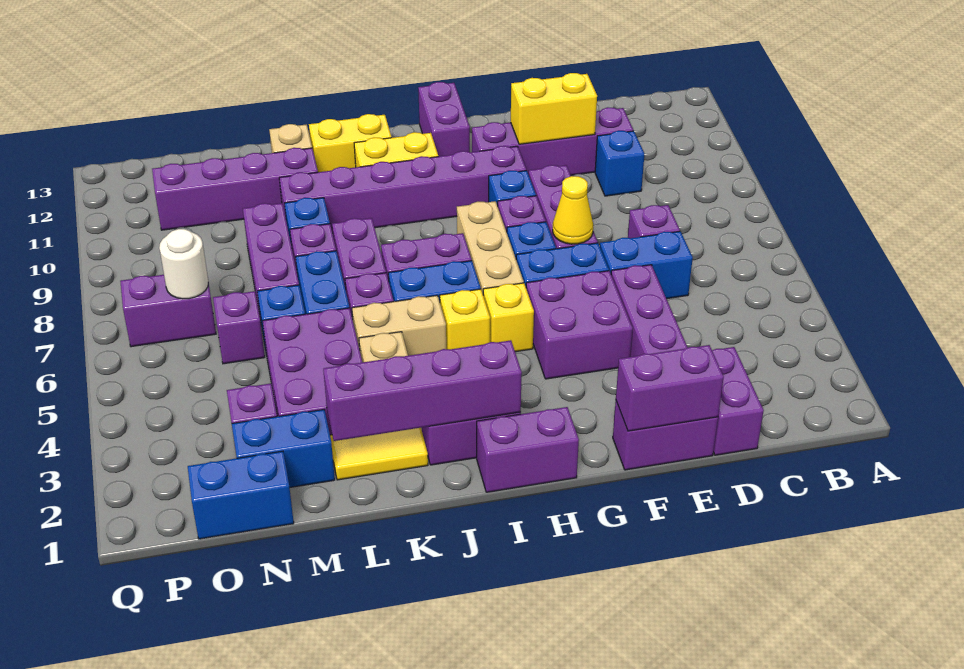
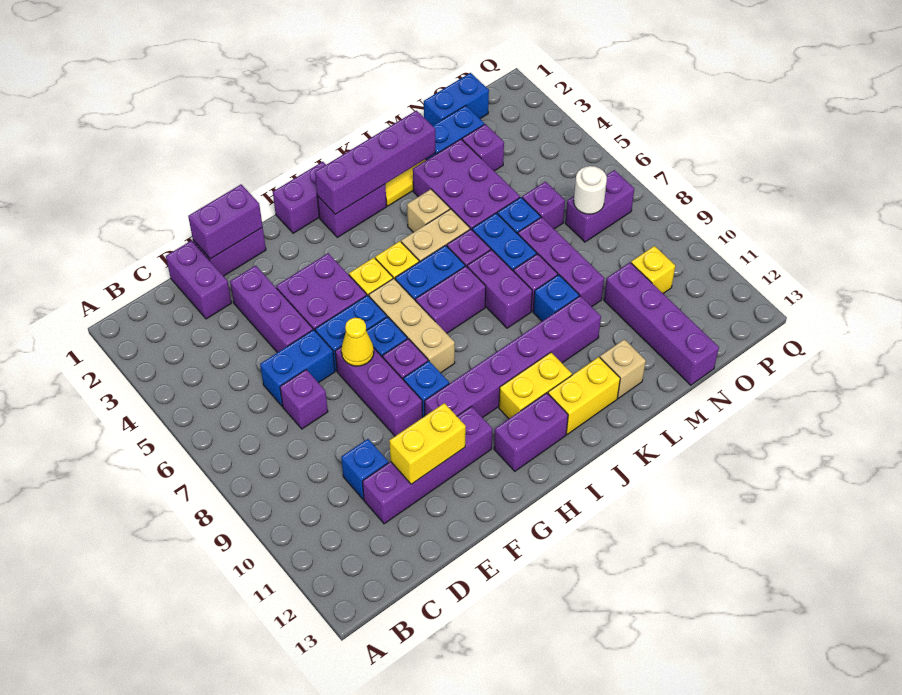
purple brick H12:H13 level 1 -> purple brick H12:I12 level 1
purple brick L11:O11 level 1 -> purple brick N10:N13 level 1
none -> yellow brick O10 level 1

